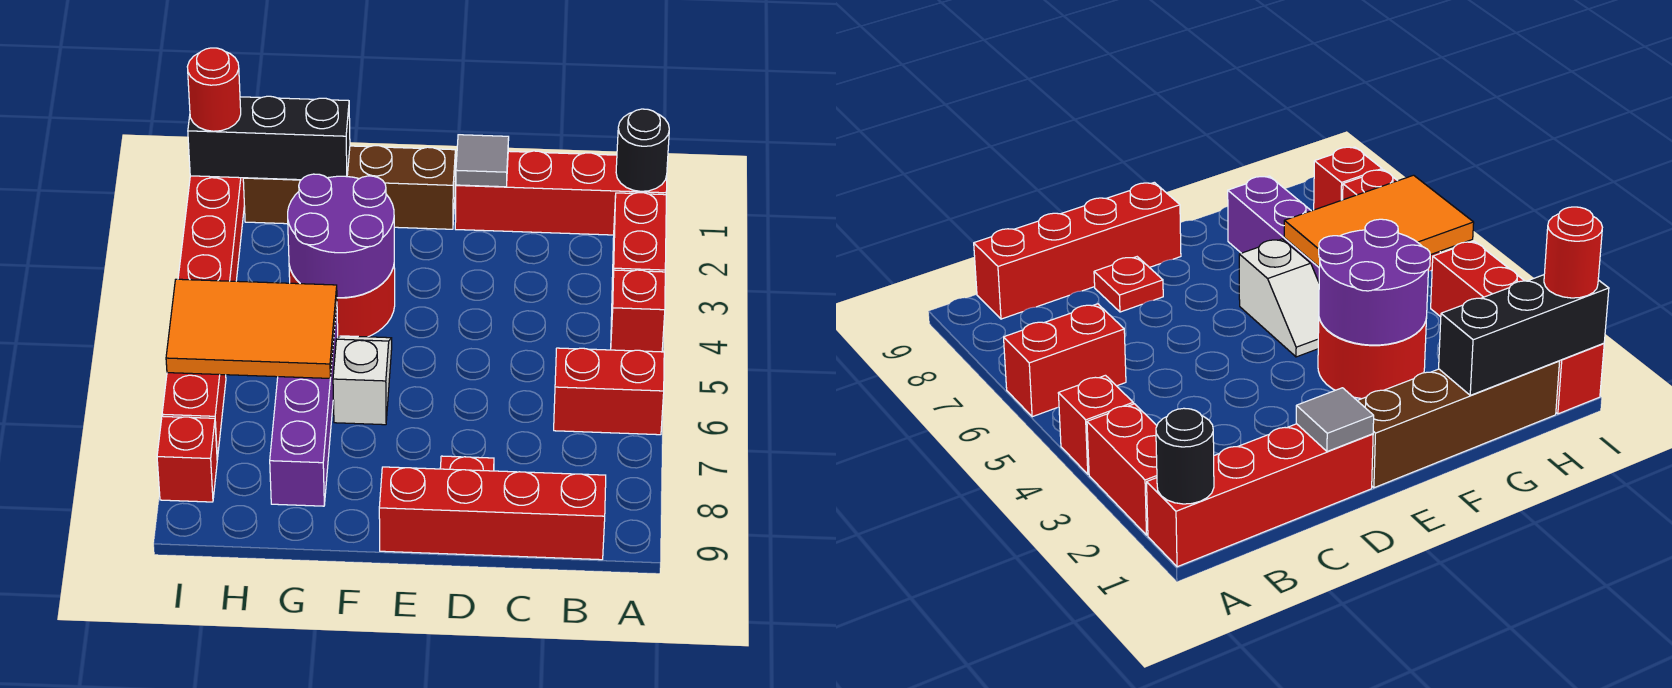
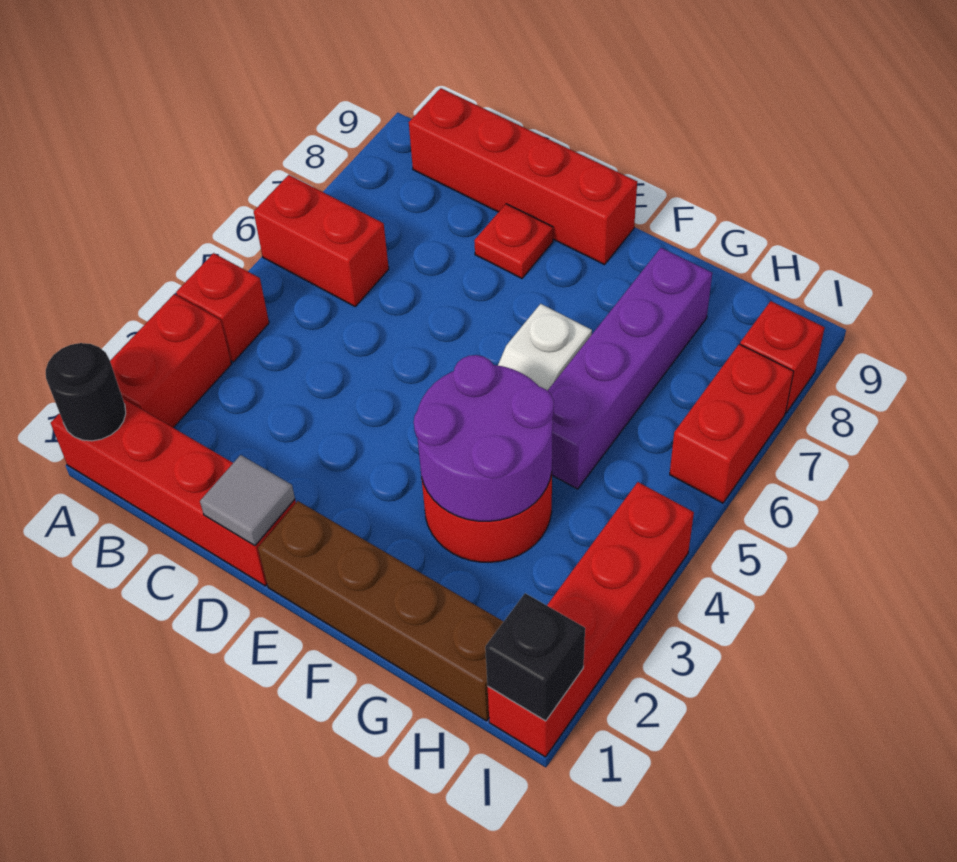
black brick G1:I1 level 2 -> black brick I1 level 2
orange tile G5:I6 level 2 -> none
red round brick I1 level 3 -> none

